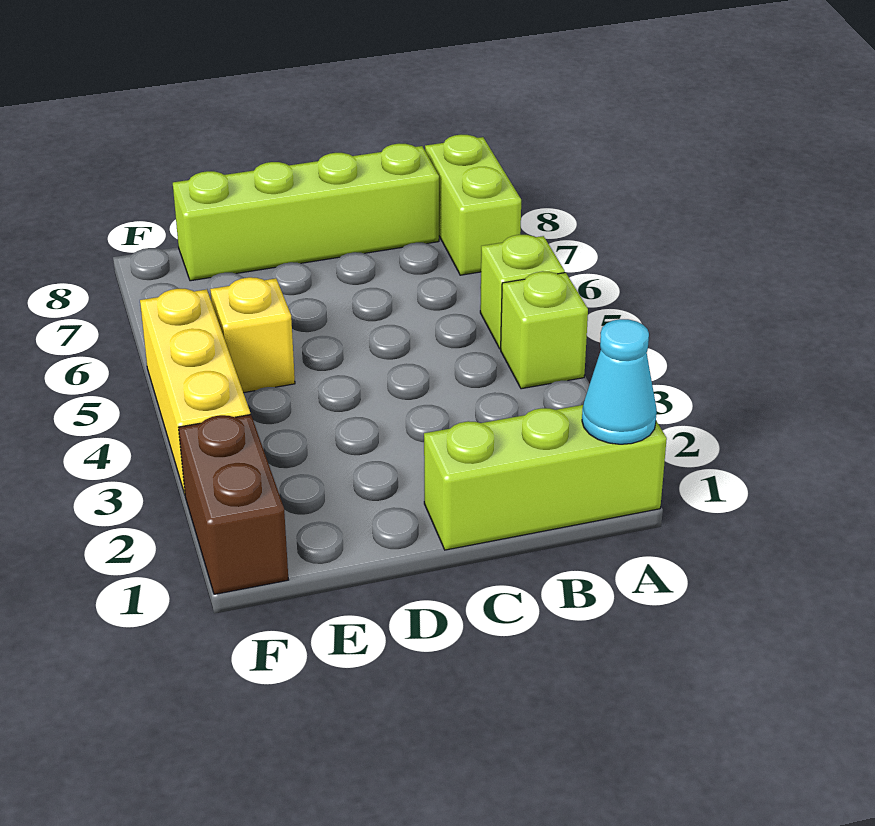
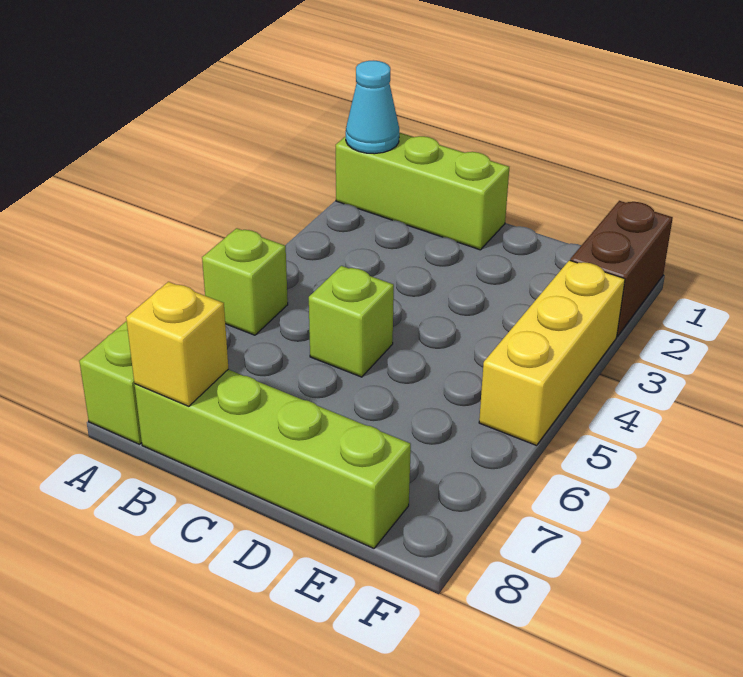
lime brick A4 level 1 -> lime brick C5 level 1
yellow brick E5 level 1 -> yellow brick B8 level 2

